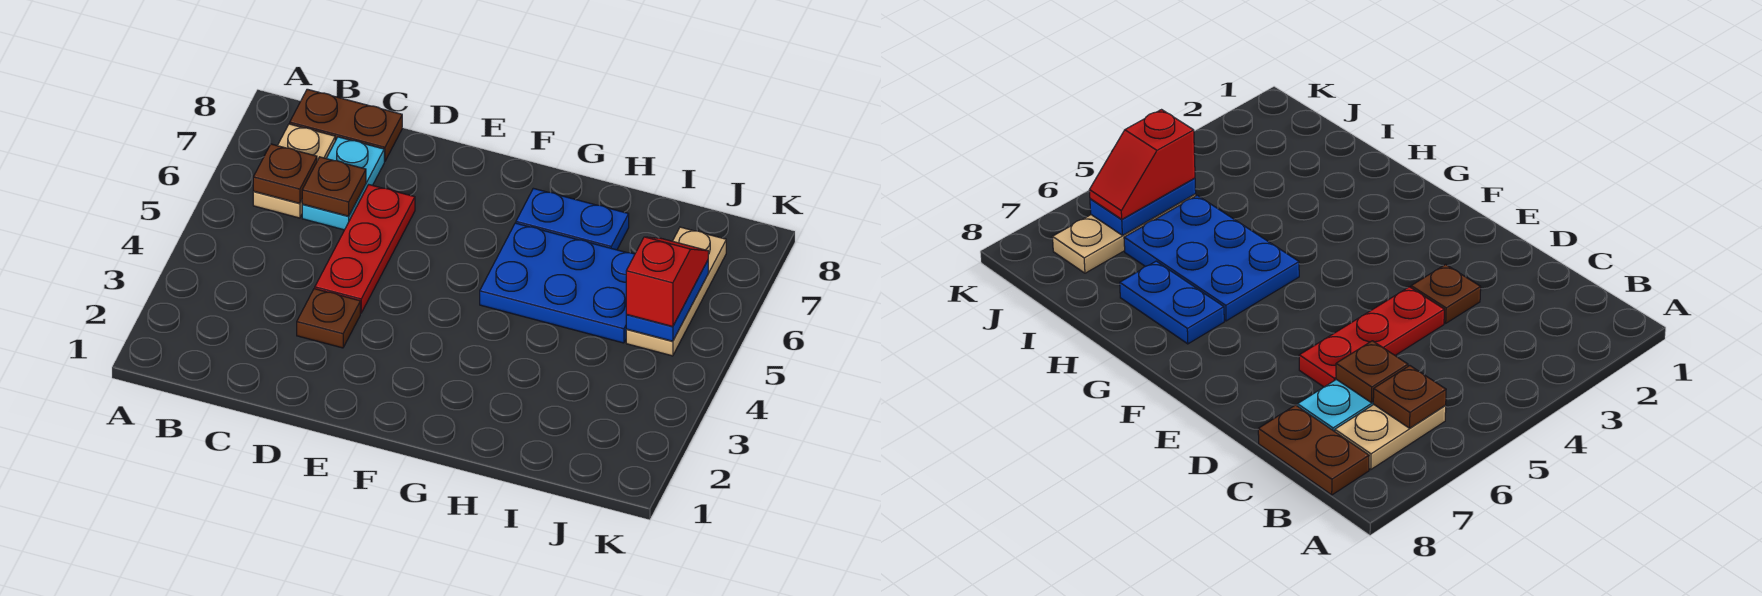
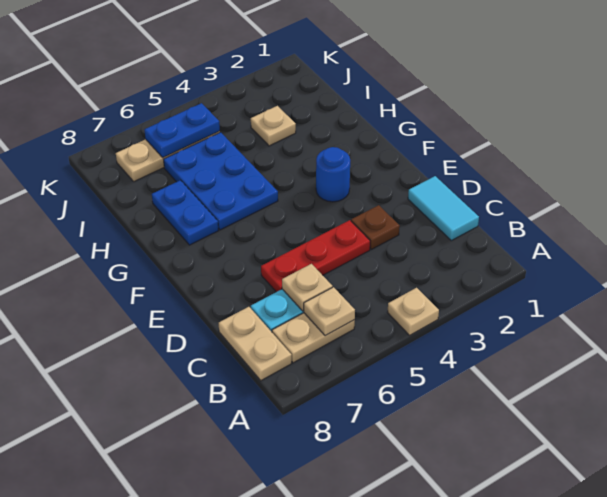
none -> tan plate A4 level 1
brown plate B6 level 2 -> tan plate B6 level 2
brown plate B8:C8 level 1 -> tan plate B8:C8 level 1
none -> cyan tile C1:D1 level 1
brown plate C6 level 2 -> tan plate C6 level 2
none -> blue round brick F3 level 1
none -> tan plate I3 level 1
red slope J5:J6 level 3 top 5 -> none

